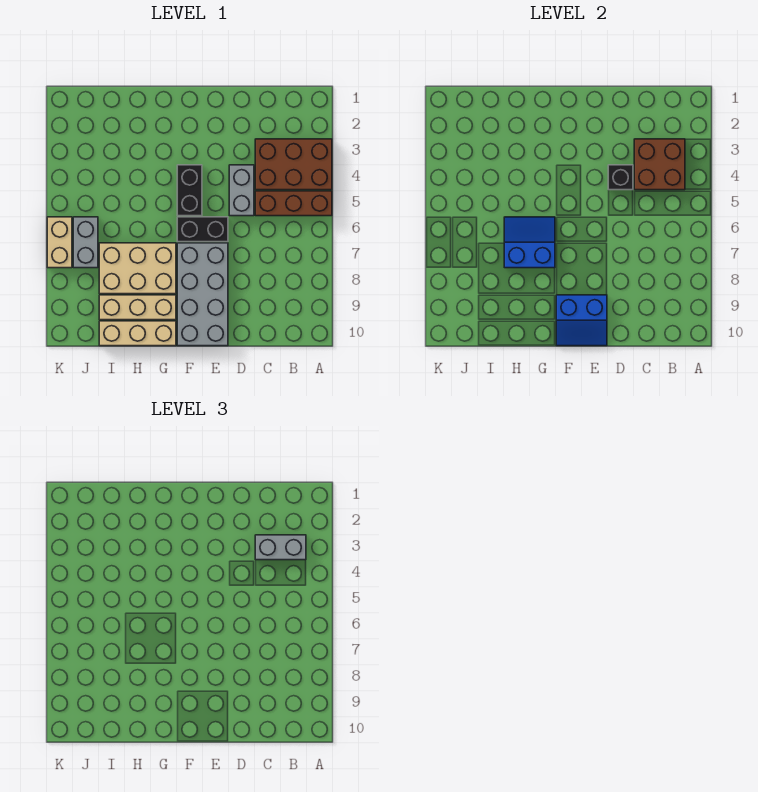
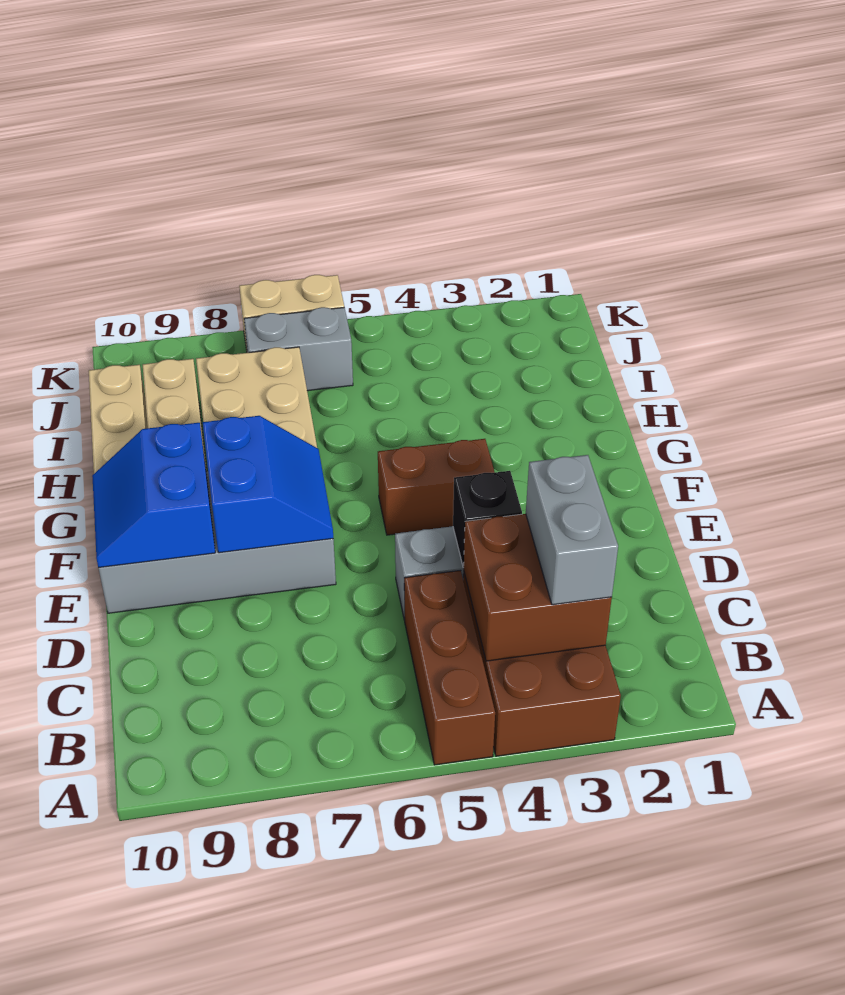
black brick E6:F6 level 1 -> none
black brick F4:F5 level 1 -> brown brick F4:F5 level 1
blue slope G6:H7 level 2 top 7 -> blue slope E7:F8 level 2 top 8

